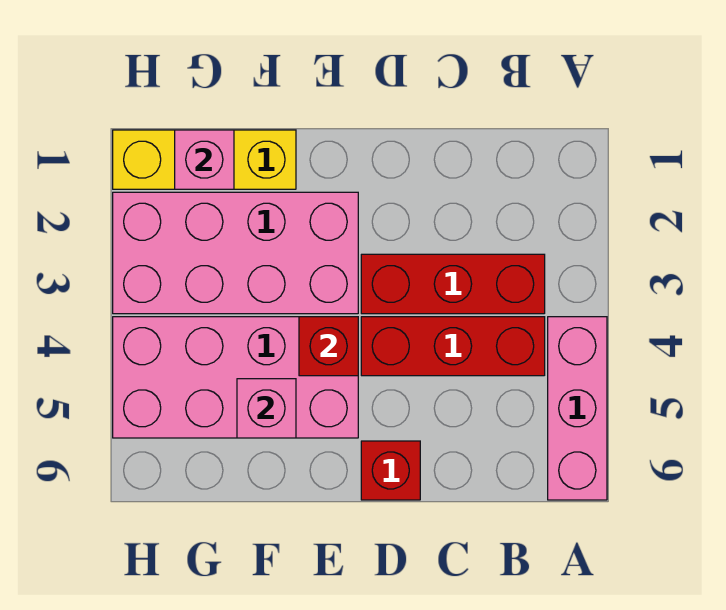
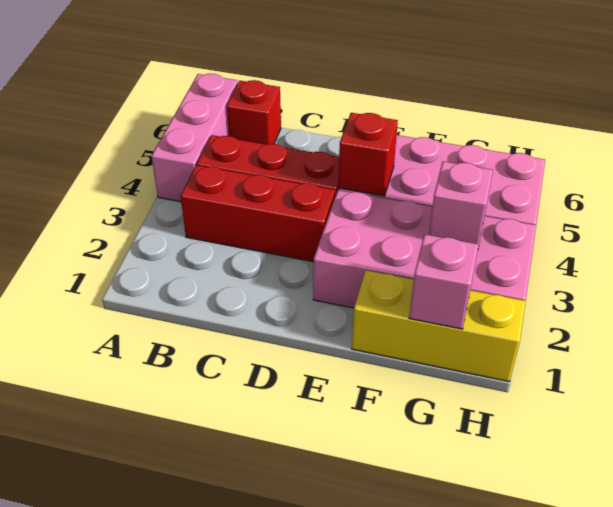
red brick D6 level 1 -> red brick B6 level 1
pink brick F5 level 2 -> pink brick G3 level 2

